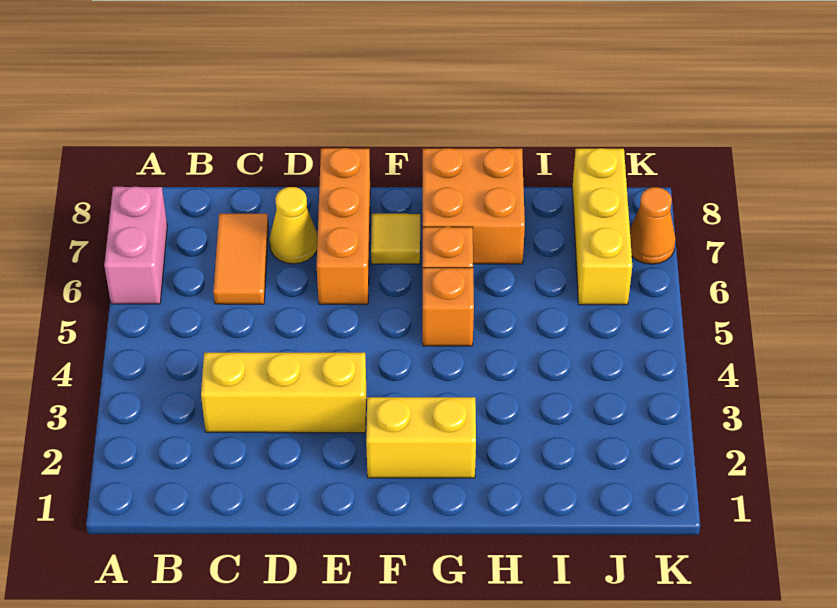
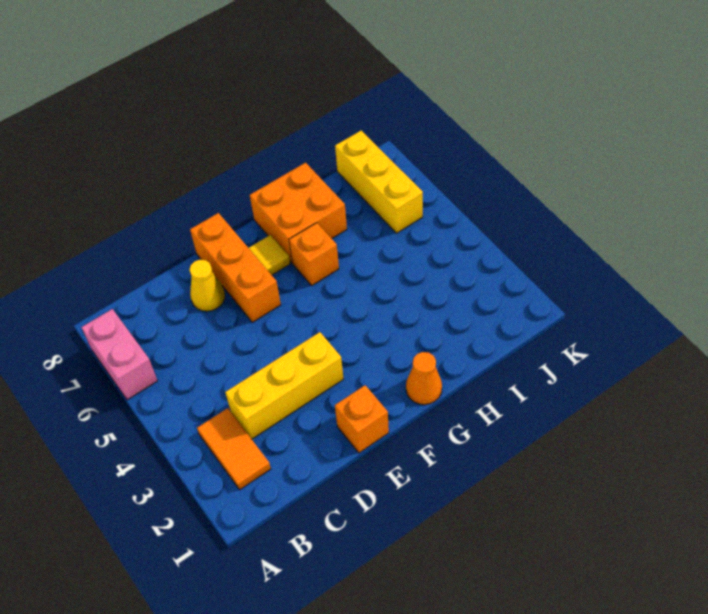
orange tile C6:C7 level 1 -> orange tile B2:B3 level 1
yellow brick F2:G2 level 1 -> none
orange brick G5 level 1 -> orange brick E1 level 1
orange cone K7 level 1 -> orange cone G1 level 1

